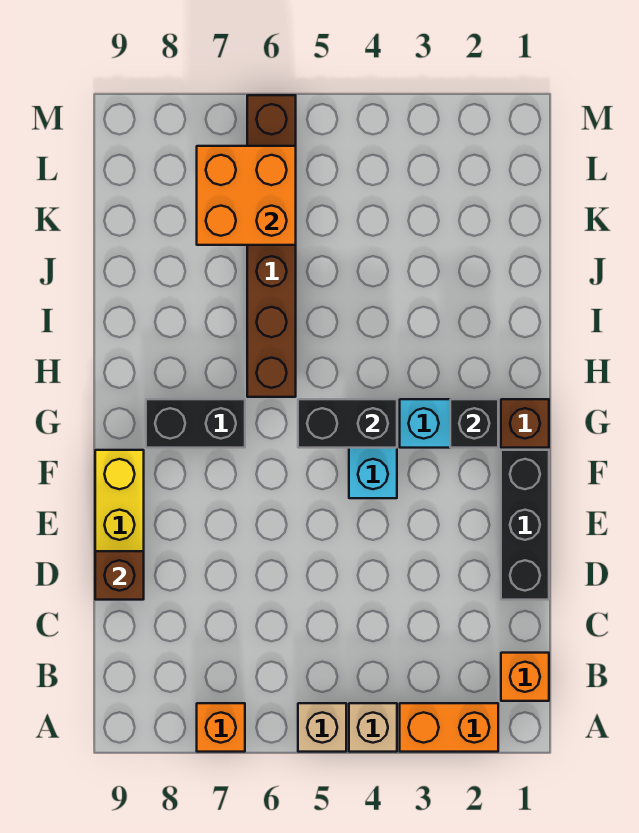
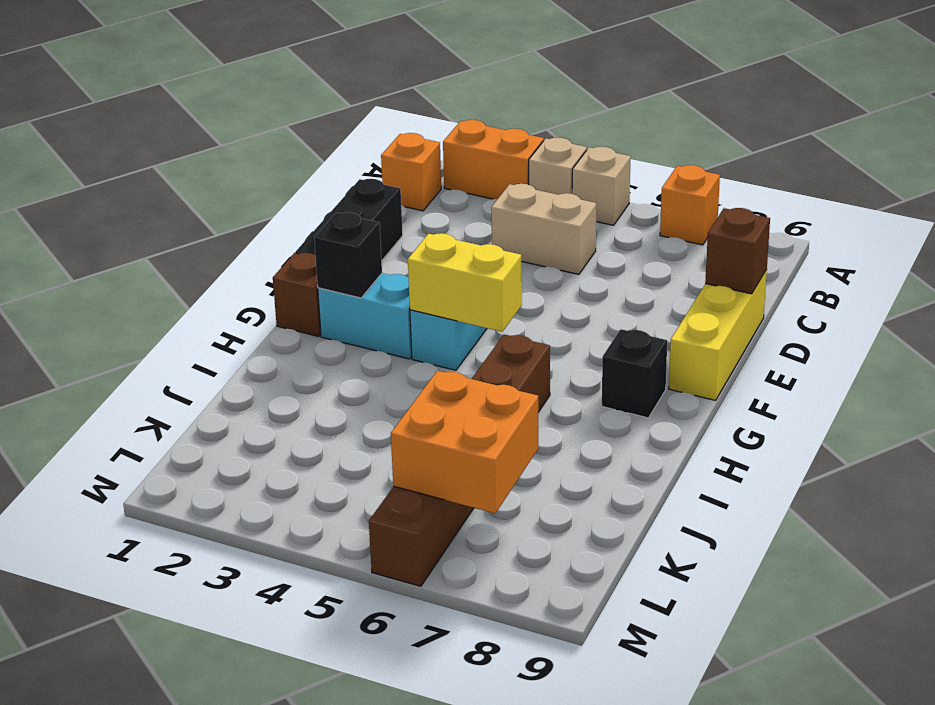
none -> tan brick C4:C5 level 1
black brick G4:G5 level 2 -> yellow brick G4:G5 level 2
black brick G7:G8 level 1 -> black brick G8 level 1

